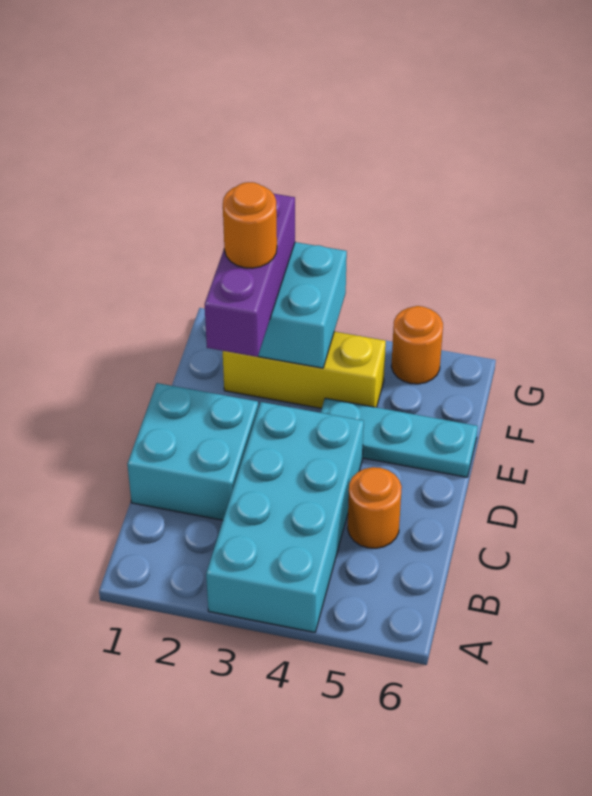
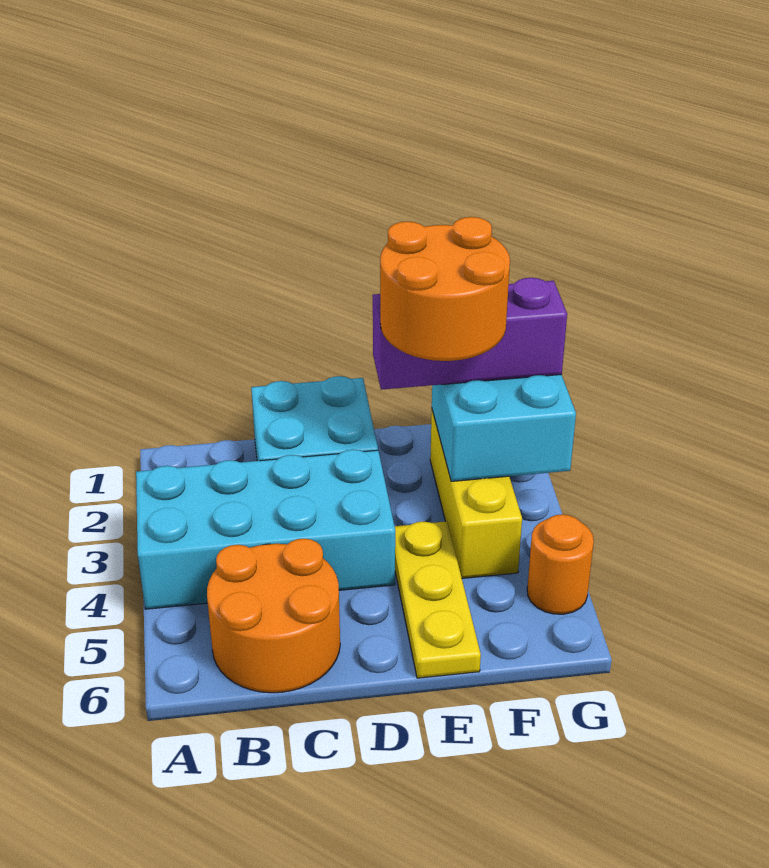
orange round brick C5 level 1 -> orange round brick B5:C6 level 1
cyan plate E4:E6 level 1 -> yellow plate E4:E6 level 1
orange round brick F2 level 4 -> orange round brick E2:F3 level 4

